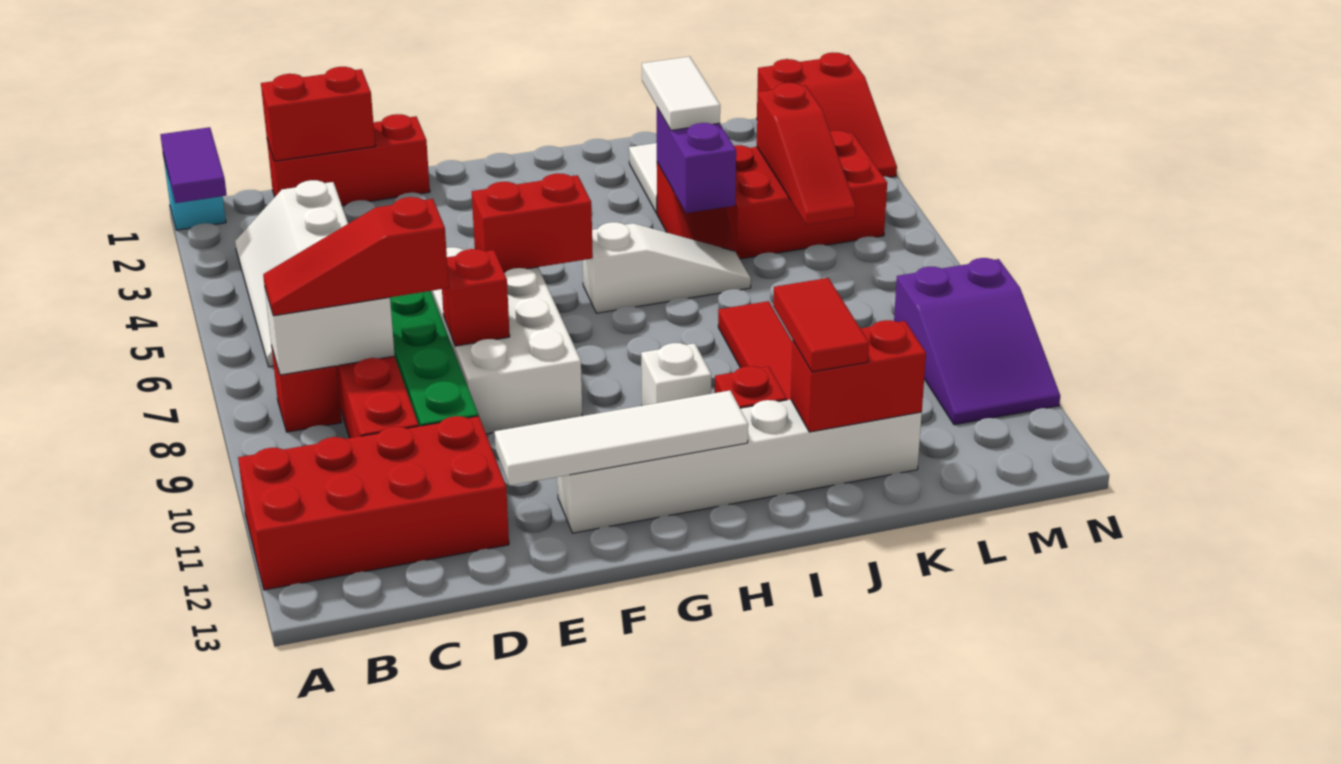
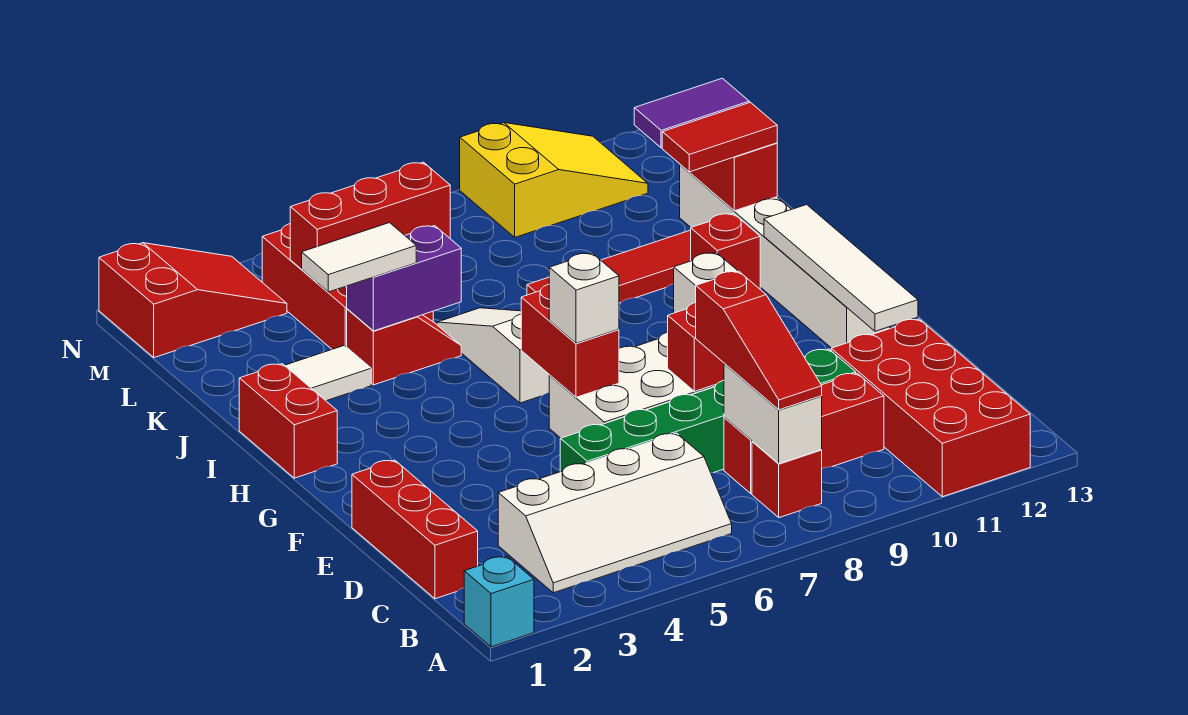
purple tile A1:A2 level 2 -> purple tile K11:K12 level 3
red brick C1:D1 level 2 -> red brick H1:I1 level 1
none -> white brick F6 level 3
red slope L4:L6 level 2 top 4 -> red brick L4:L6 level 2
purple slope M9:N11 level 1 top 9 -> yellow slope M9:N11 level 1 top 9

